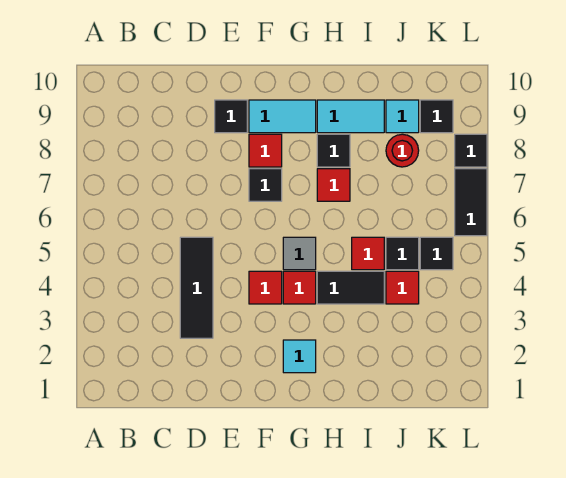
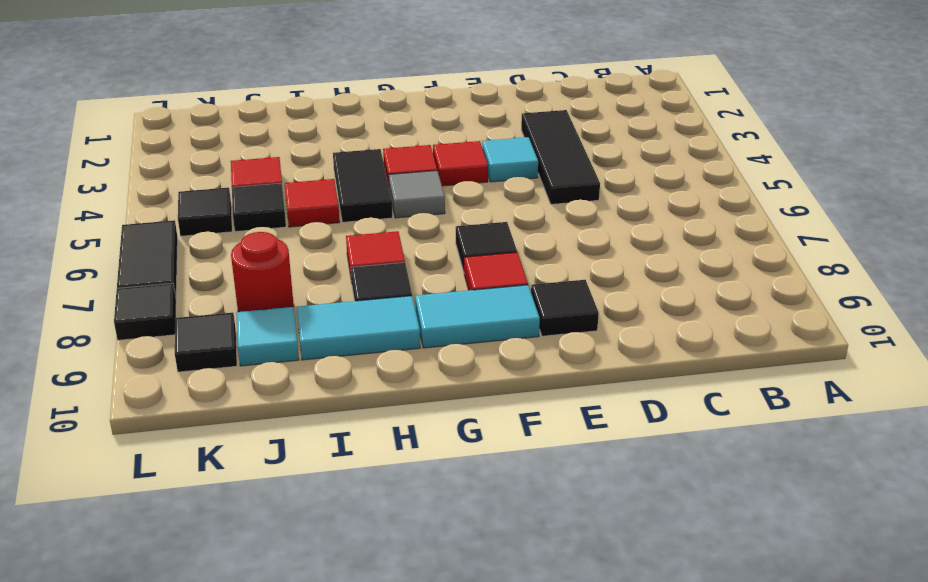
cyan tile G2 level 1 -> cyan tile E4 level 1
black tile H4:I4 level 1 -> black tile H4:H5 level 1

